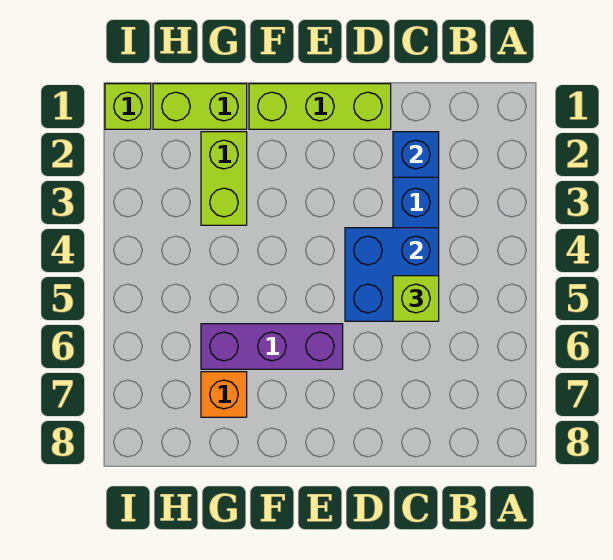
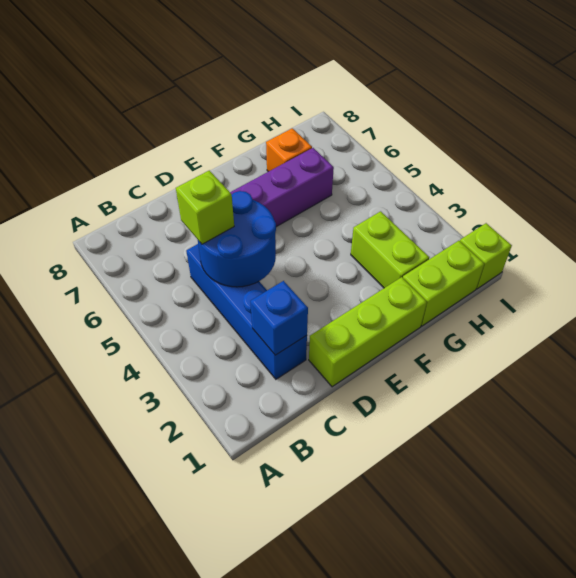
blue brick C4:D5 level 2 -> blue round brick C4:D5 level 2

